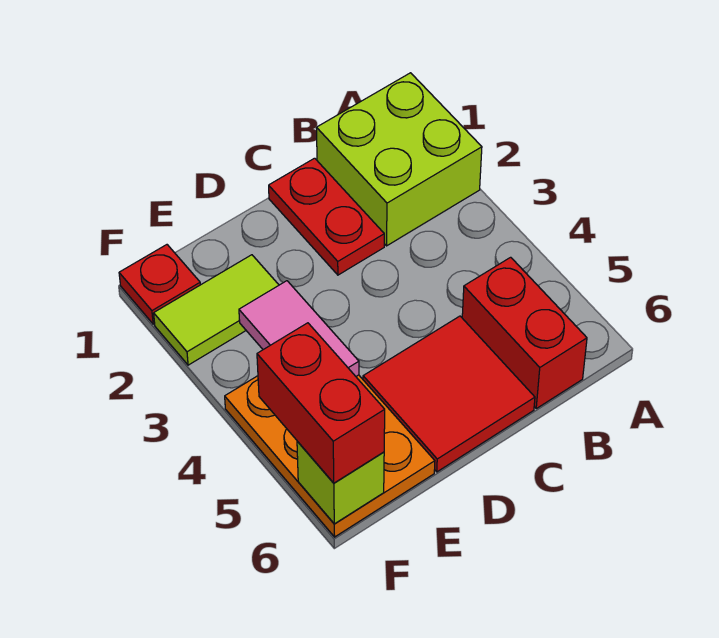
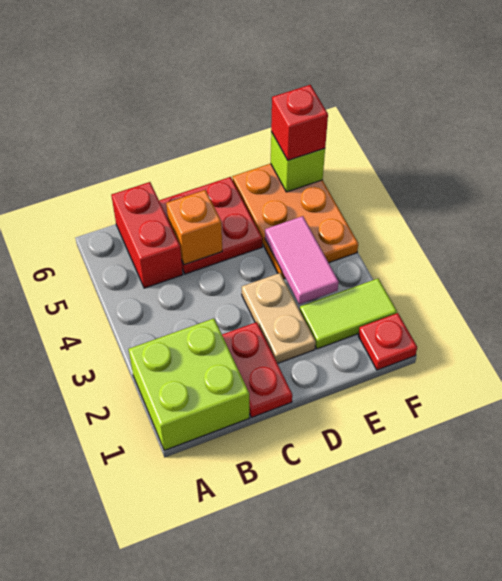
red tile C5:D6 level 1 -> red plate C5:D6 level 1
none -> orange brick C5 level 2
none -> tan plate D2:D3 level 1
red brick F5:F6 level 3 -> red brick F6 level 3

